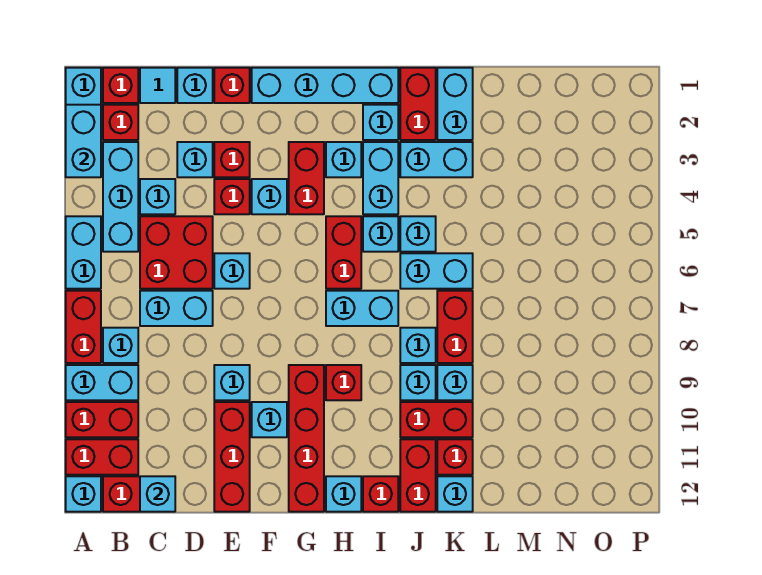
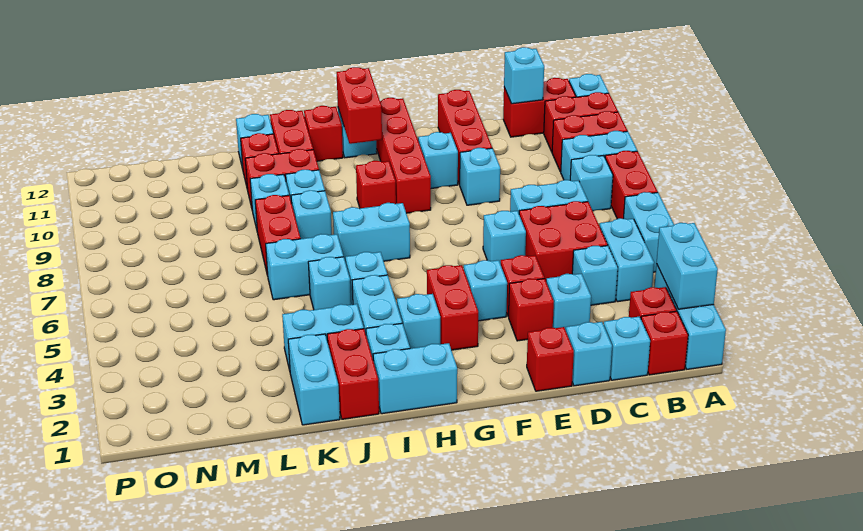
cyan brick B3:B5 level 1 -> cyan brick B4:B5 level 1
cyan tile C1 level 1 -> cyan brick C1 level 1
cyan brick F1:I1 level 1 -> cyan brick H1:I1 level 1
red brick H5:H6 level 1 -> red brick H11:H12 level 2

